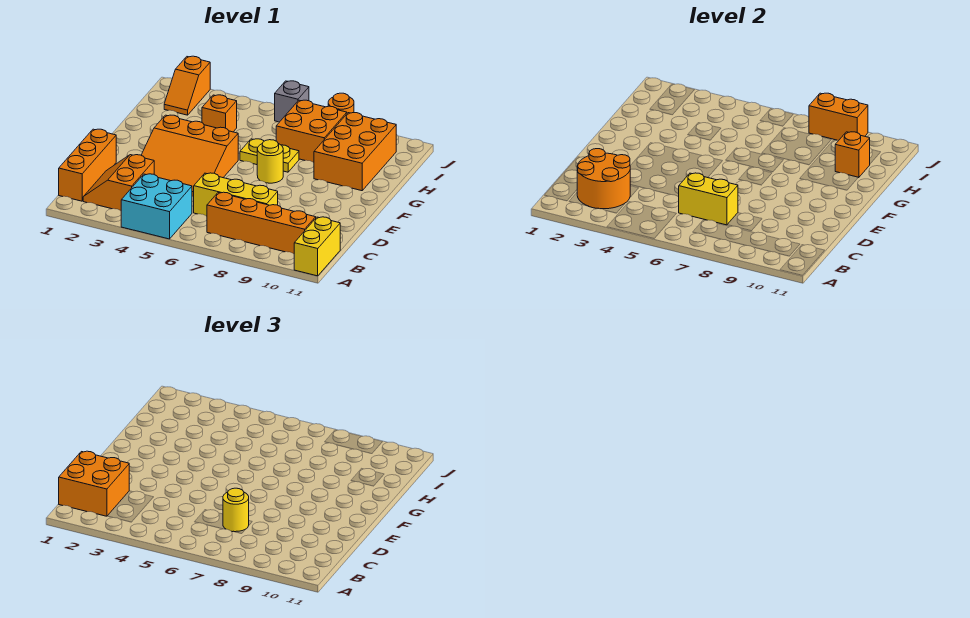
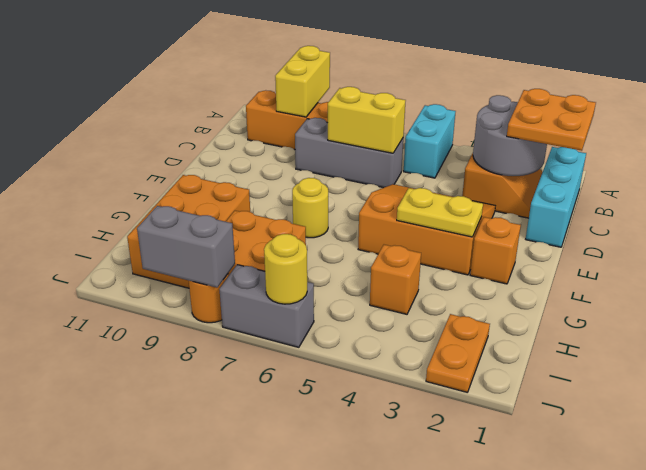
cyan brick A4:B5 level 1 -> cyan brick A5:B5 level 1
yellow brick A11:B11 level 1 -> yellow brick A9:B9 level 2
orange brick B1:D1 level 1 -> cyan brick B1:D1 level 1
orange brick B1:C2 level 3 -> orange plate B1:C2 level 3
orange round brick B2:C3 level 2 -> grey round brick B2:C3 level 2
yellow brick C6:C8 level 1 -> grey brick C6:C8 level 1
yellow round brick C7 level 3 -> yellow round brick J6 level 2
yellow plate G6:G7 level 1 -> yellow plate F3:F4 level 2
orange brick H10 level 2 -> orange brick F2 level 1
orange slope I2:J2 level 1 top J -> orange plate I2:J2 level 1
grey brick J6 level 1 -> grey brick J6:J7 level 1
orange brick J8:J9 level 2 -> grey brick J8:J9 level 2

